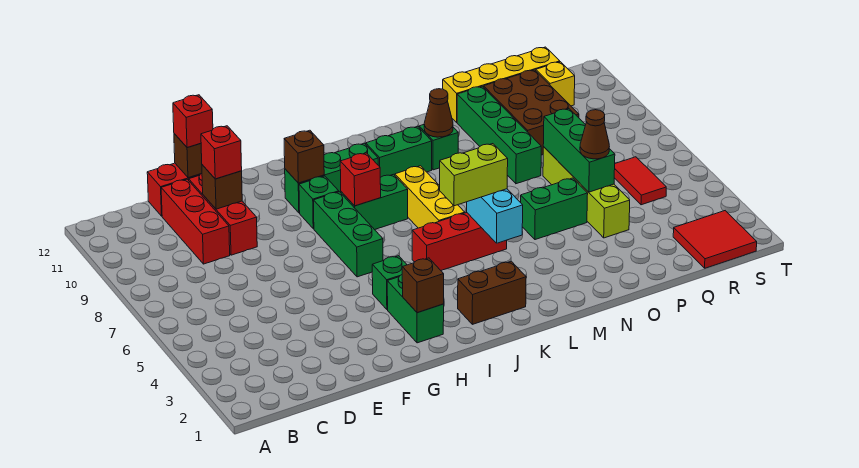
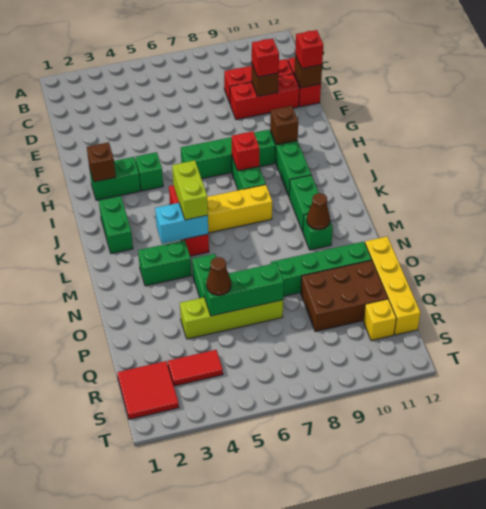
brown brick J2:K2 level 1 -> green brick J2:K2 level 1
none -> green brick M3:M4 level 1
red tile R5:R6 level 1 -> red tile R3:R4 level 1

